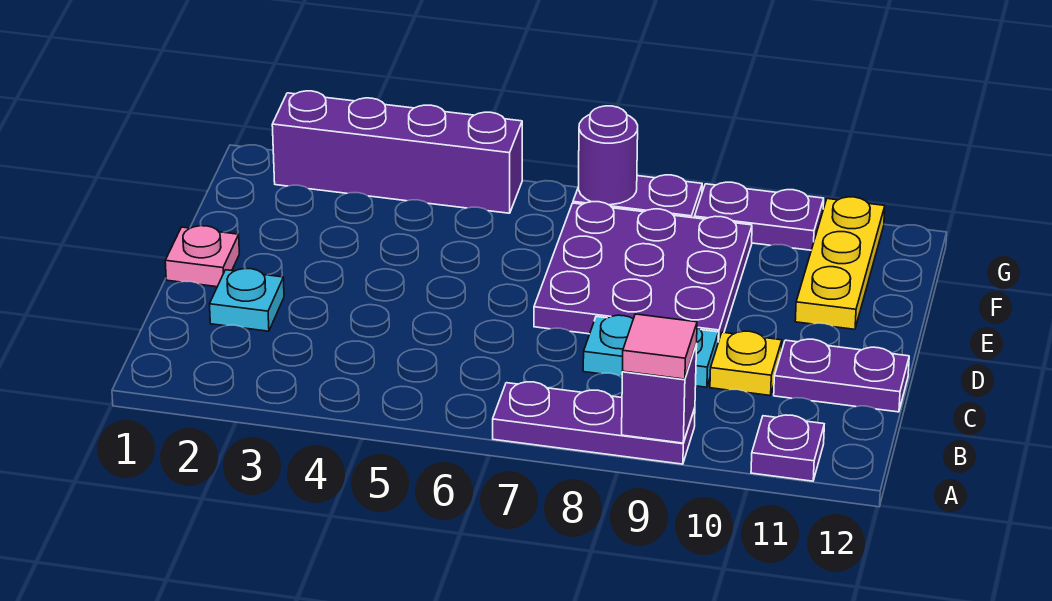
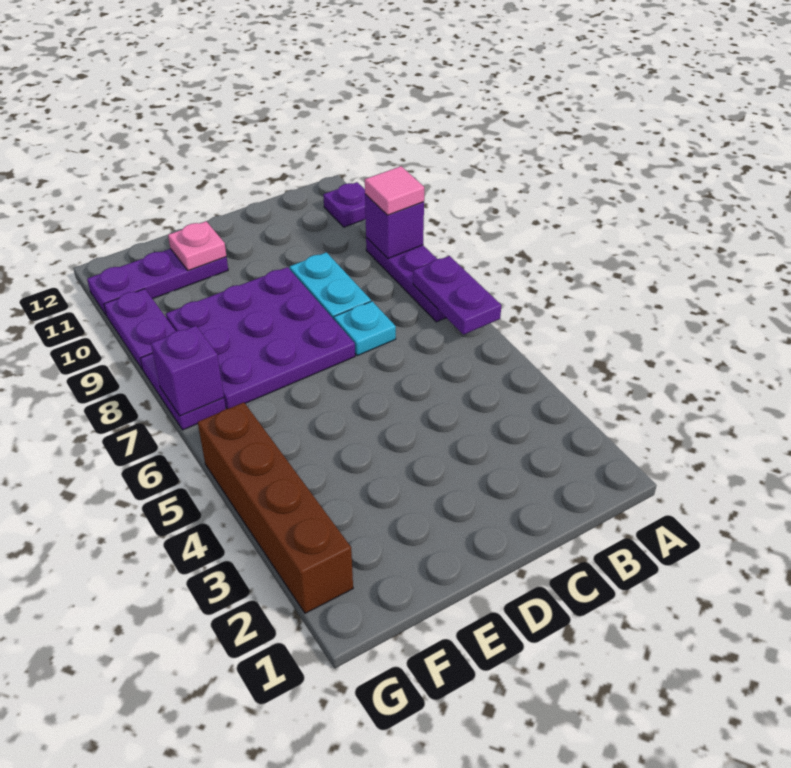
cyan plate C2 level 1 -> cyan plate C7 level 1
yellow plate C10 level 1 -> none
purple plate C11:C12 level 1 -> purple plate A6:A7 level 2
pink plate D1 level 1 -> pink plate E11 level 2
yellow plate E11:G11 level 1 -> purple plate E11:G11 level 1
purple brick G2:G5 level 1 -> brown brick G2:G5 level 1
purple round brick G7 level 2 -> purple brick G7 level 2

